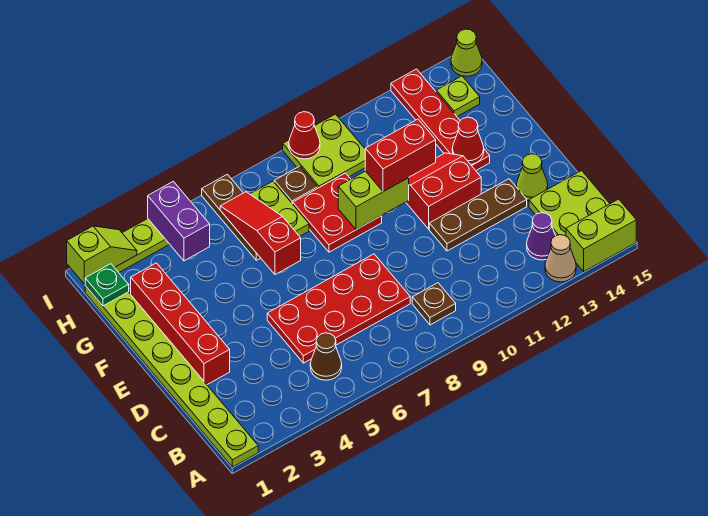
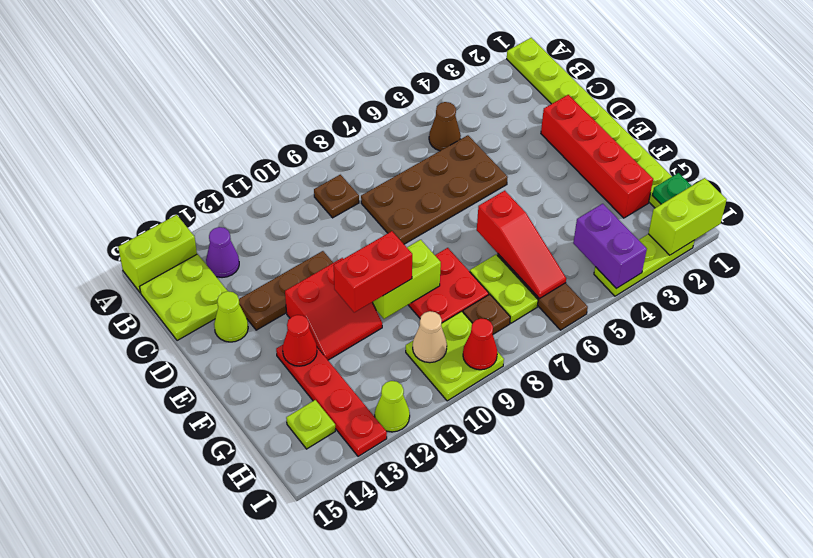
tan cone A13 level 1 -> tan cone H10 level 2
red plate C5:D8 level 1 -> brown plate C5:D8 level 1
lime slope I1:I2 level 2 top 1 -> lime brick I1:I2 level 2
lime cone I15 level 1 -> lime cone I12 level 1

